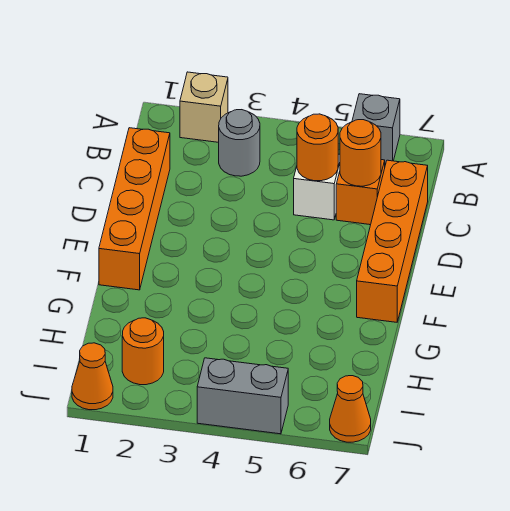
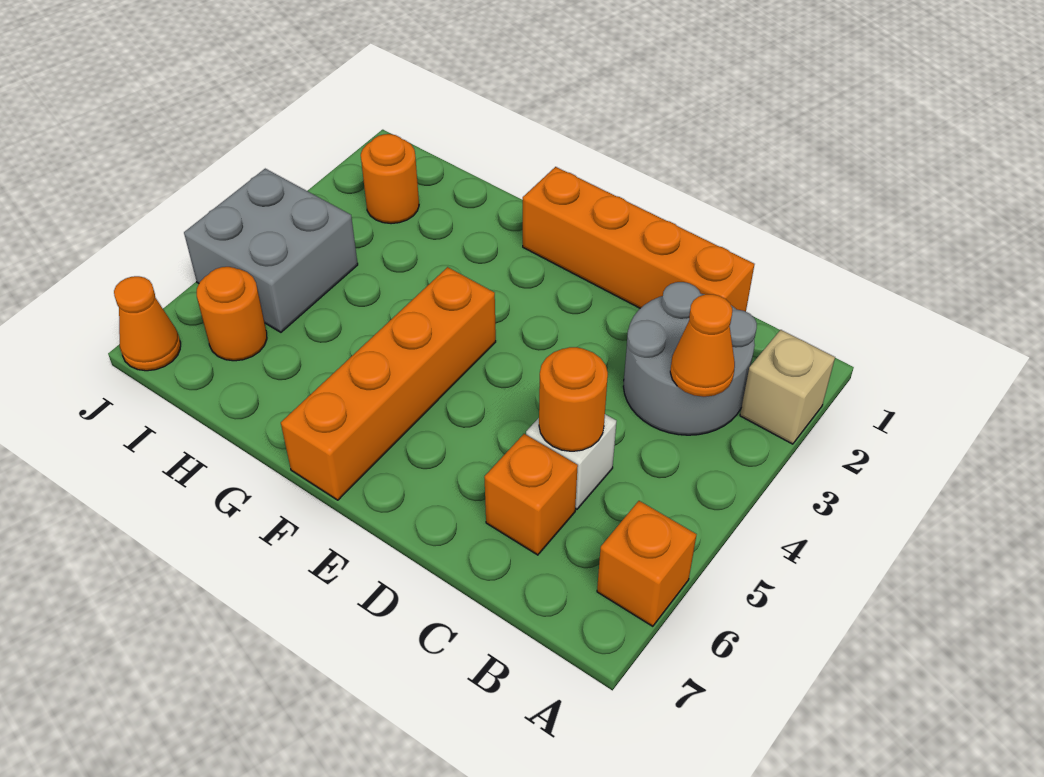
grey brick A6 level 1 -> orange brick A6 level 1
grey round brick B3 level 1 -> grey round brick B2:C3 level 1
orange round brick C6 level 2 -> orange round brick I6 level 1
orange brick C7:F7 level 1 -> orange brick F4:F7 level 1
orange cone J1 level 1 -> orange cone B3 level 2
grey brick J4:J5 level 1 -> grey brick I4:J5 level 1

